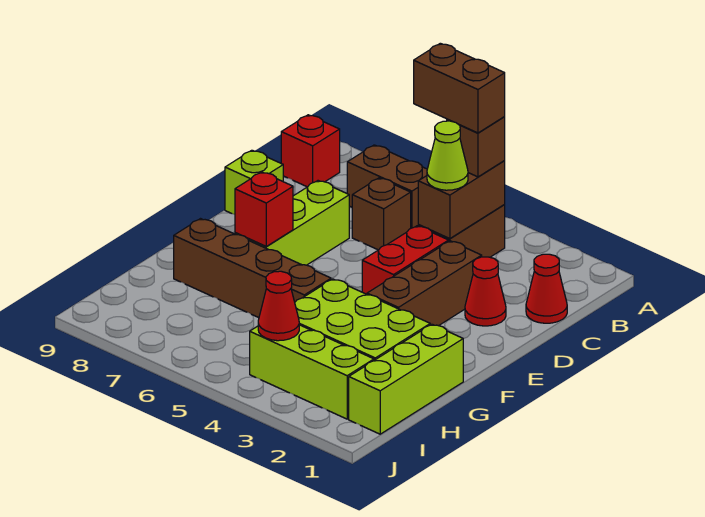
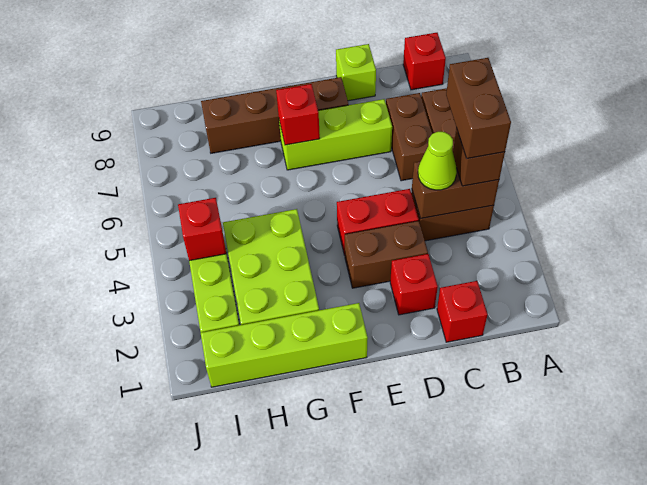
red cone C1 level 1 -> red brick C1 level 1
brown brick C6 level 1 -> brown brick C6:C7 level 1
red cone D2 level 1 -> red brick D2 level 1
brown brick D3:F3 level 1 -> brown brick D3:E3 level 1
lime brick G1:I1 level 1 -> lime brick F1:I1 level 1
brown brick G5:G8 level 1 -> brown brick E8:H8 level 1
red cone I4 level 2 -> red brick I4 level 2

